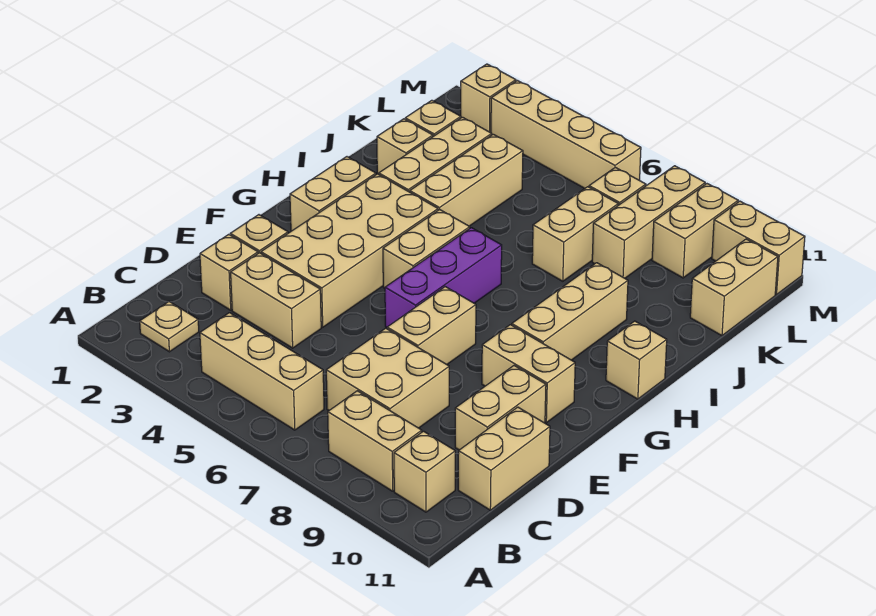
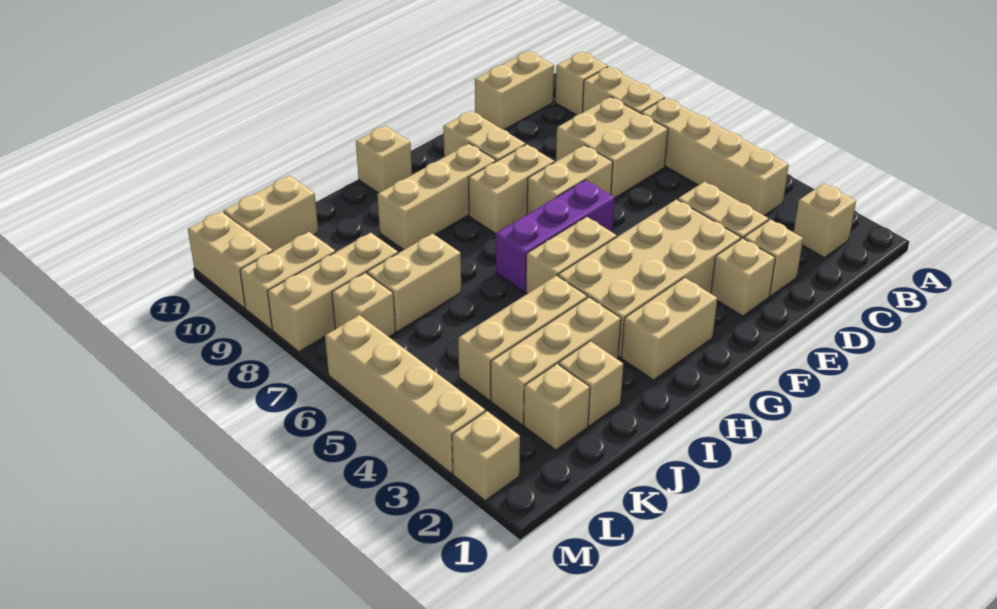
tan plate B2 level 1 -> tan brick B2 level 1
tan brick B4:B6 level 1 -> tan brick B4:B7 level 1
tan brick D10:E10 level 1 -> tan brick F8:G8 level 1

